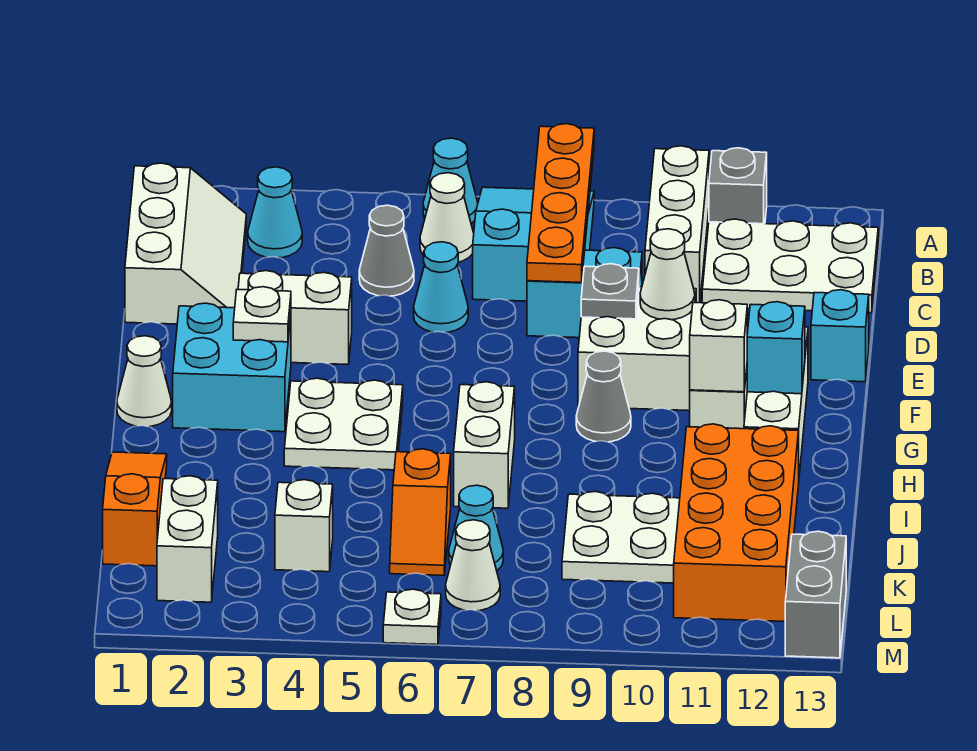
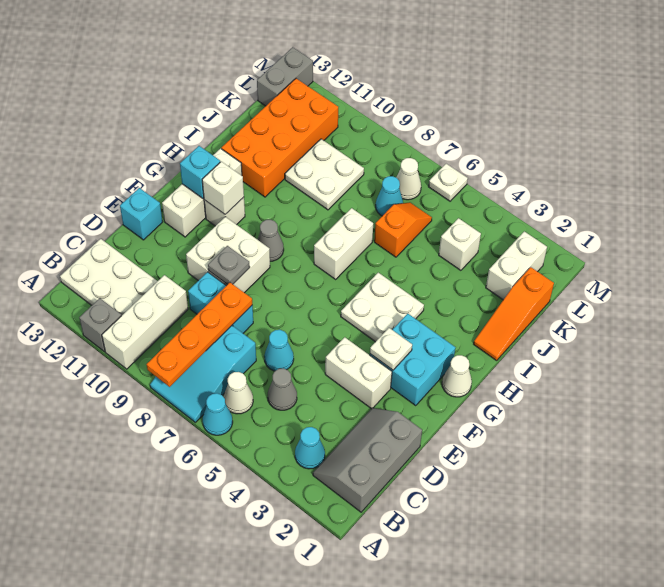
white slope B1:D2 level 1 top 1 -> grey slope B1:D2 level 1 top 1
white cone E10 level 2 -> none

